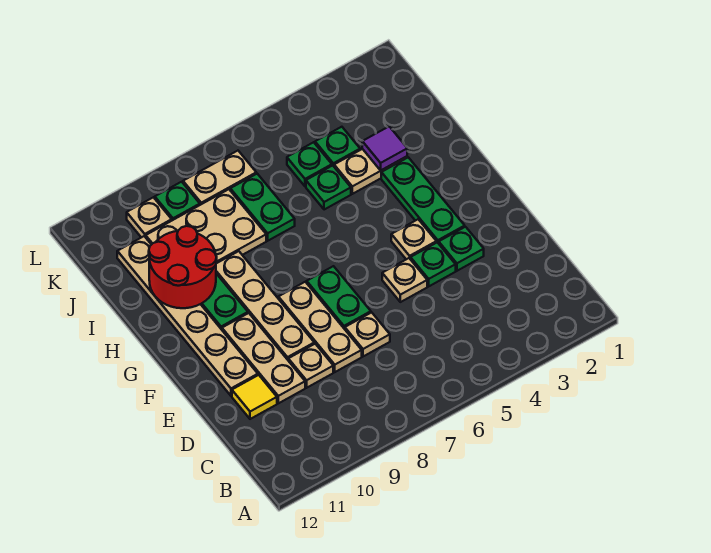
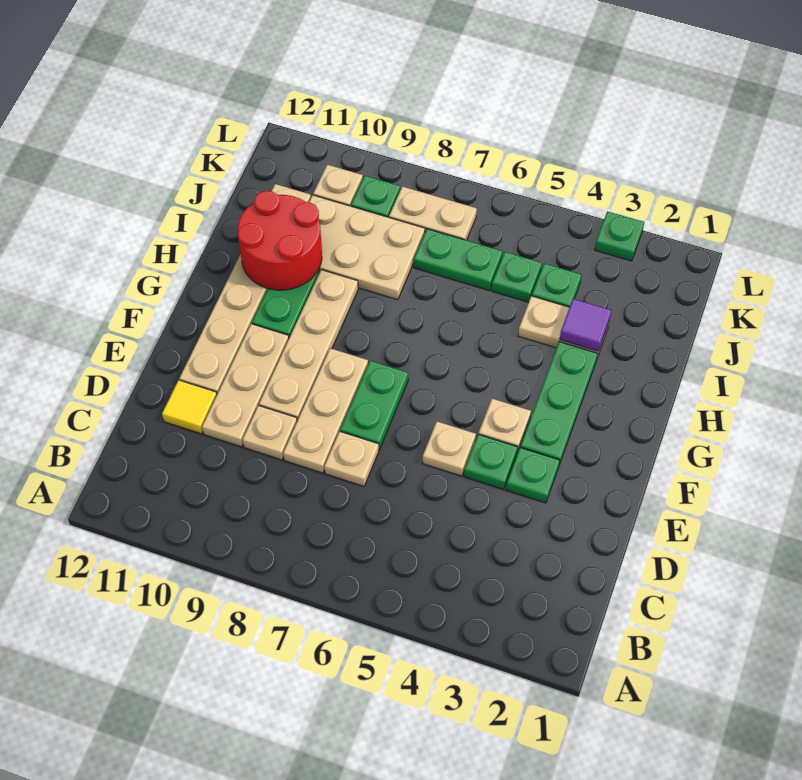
green plate I5 level 1 -> green plate L3 level 1
green plate I7:J7 level 1 -> green plate J6:J7 level 1

